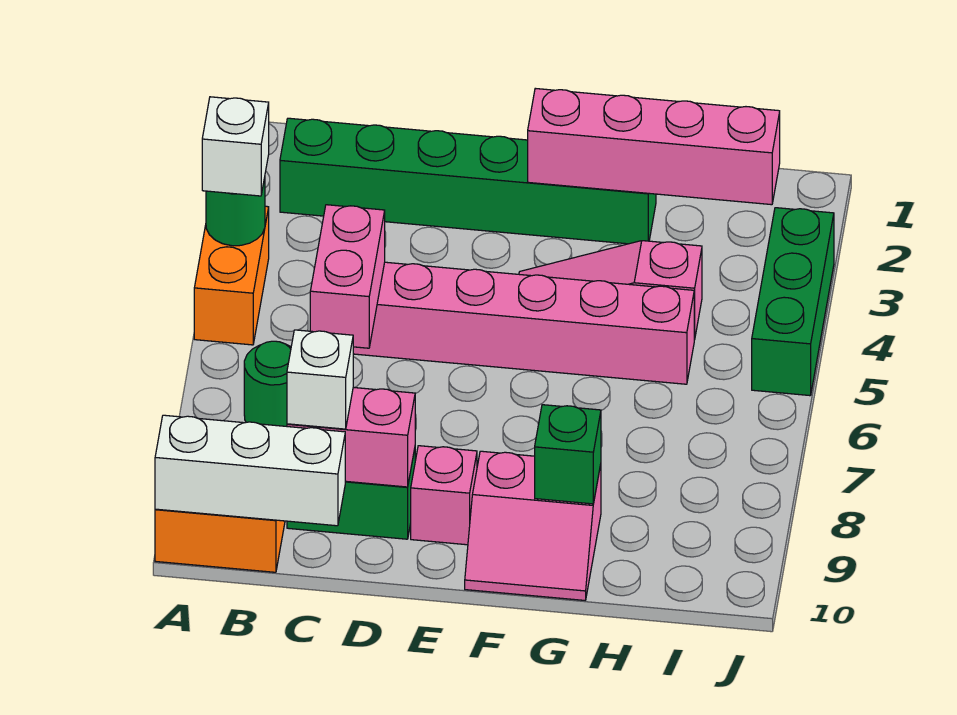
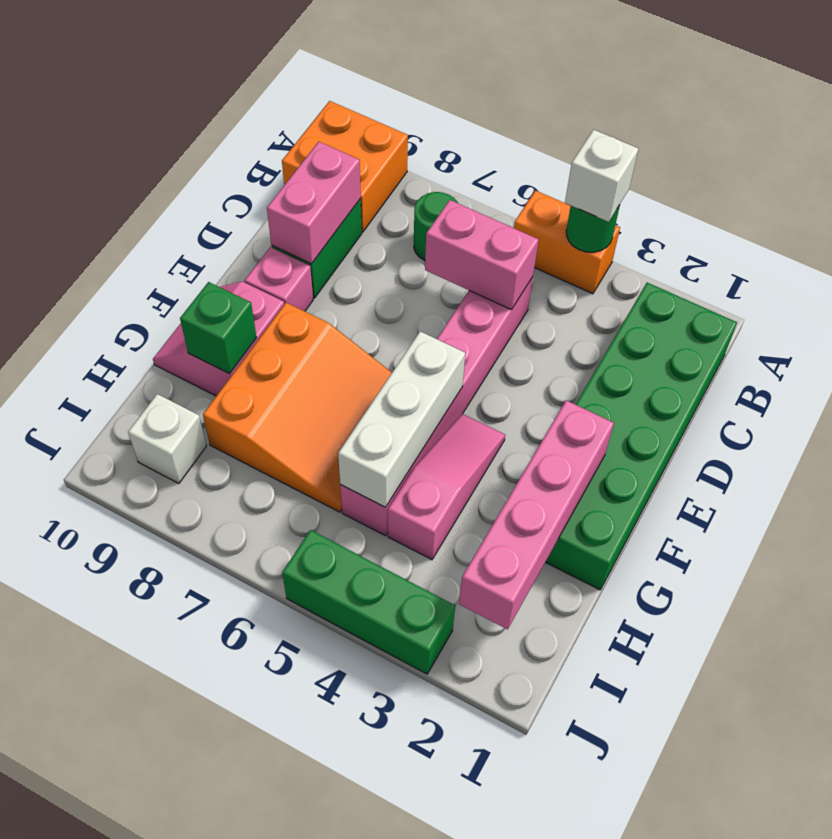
white brick A10:C10 level 2 -> white brick F5:H5 level 2
green brick B2:G2 level 1 -> green brick B1:G2 level 1
white brick C9 level 3 -> white brick I9 level 1
none -> orange slope F6:H8 level 1 top 8

